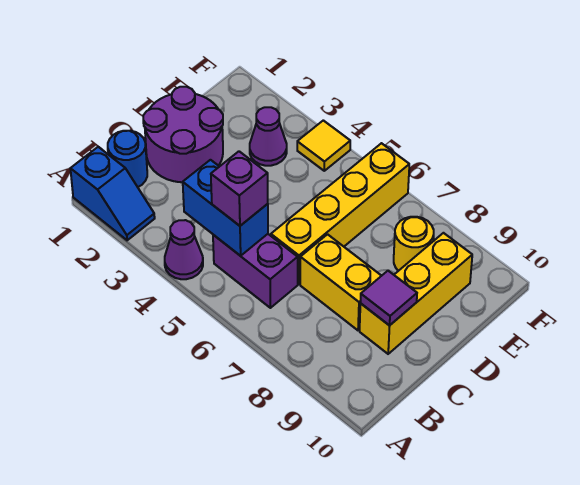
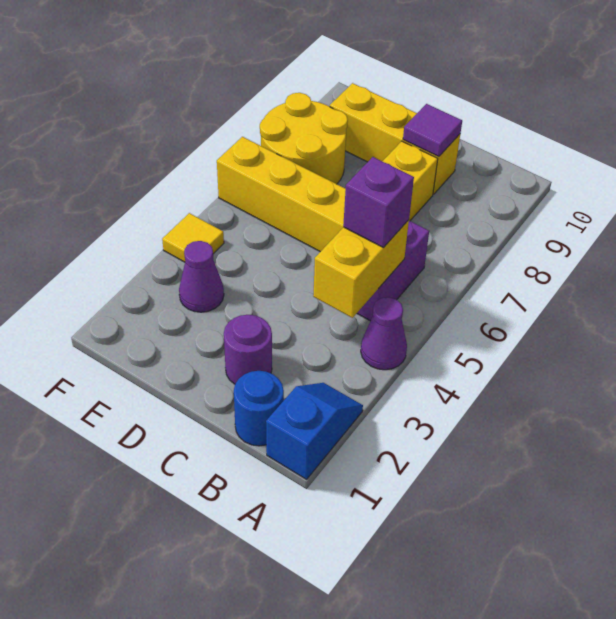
blue brick B4:B5 level 2 -> yellow brick B4:B5 level 2
purple round brick C1:D2 level 1 -> purple round brick C2 level 1
yellow round brick E8 level 1 -> yellow round brick E7:F8 level 1

